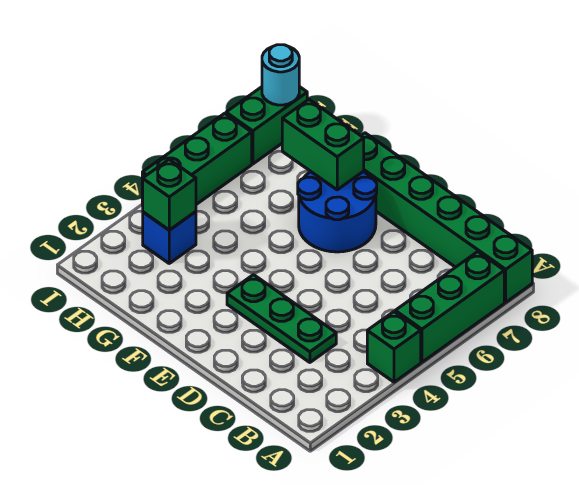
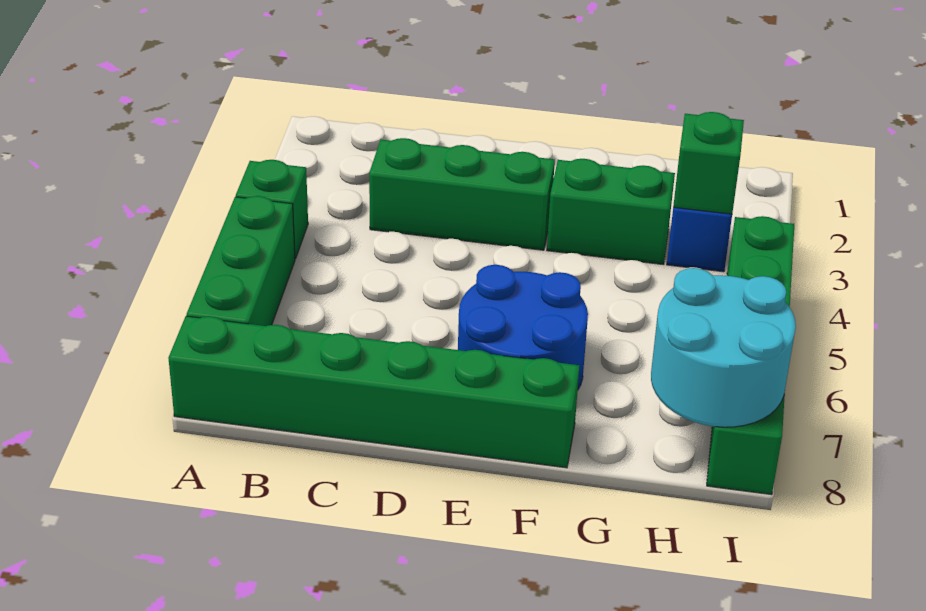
green plate C3:E3 level 1 -> green brick C3:E3 level 1
green brick F7:G7 level 2 -> green brick F3:G3 level 1
cyan round brick I8 level 2 -> cyan round brick H7:I8 level 2

